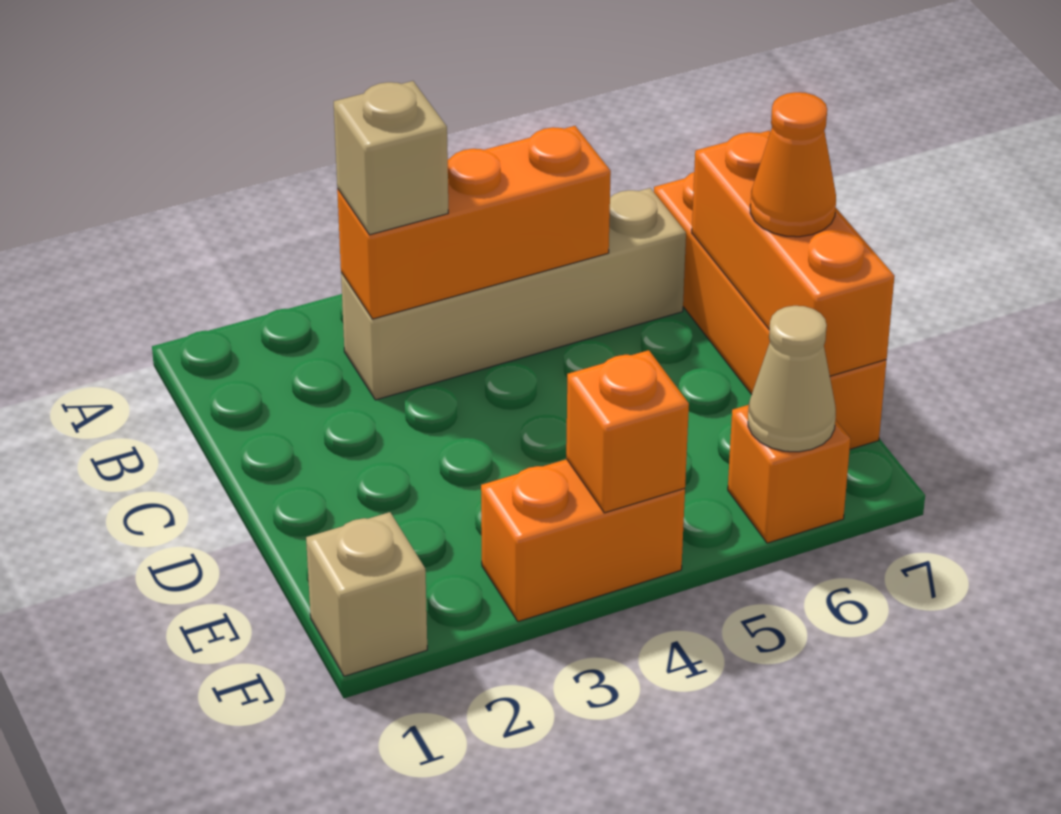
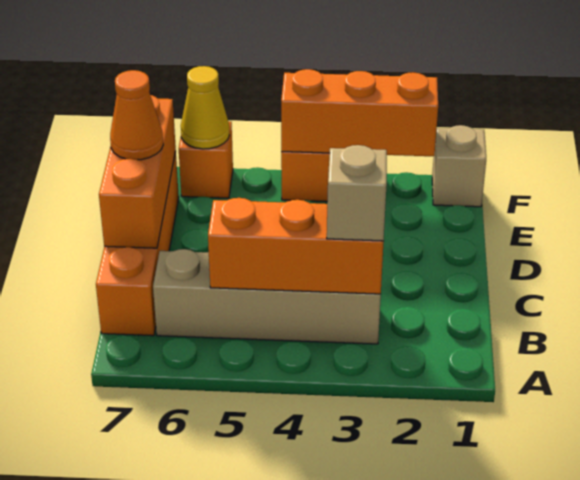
orange brick F4 level 2 -> orange brick F2:F4 level 2
tan cone F6 level 2 -> yellow cone F6 level 2

